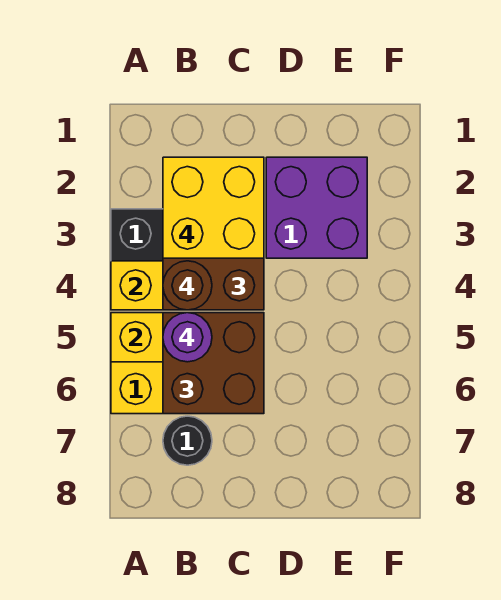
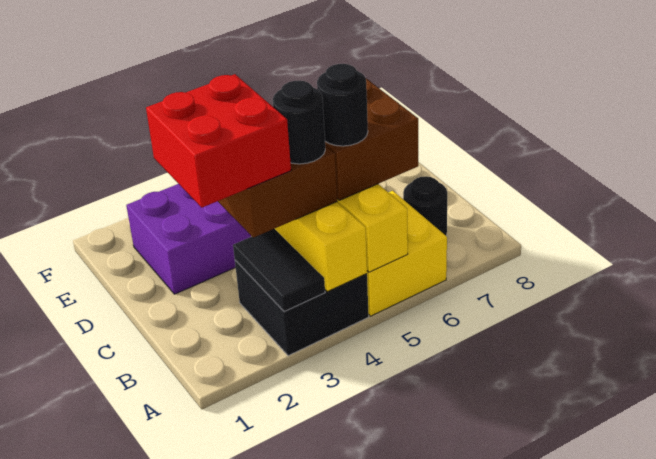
none -> black tile A3:B3 level 2
yellow brick B2:C3 level 4 -> red brick B2:C3 level 4
brown round brick B4 level 4 -> black round brick B4 level 4
purple round brick B5 level 4 -> black round brick B5 level 4

